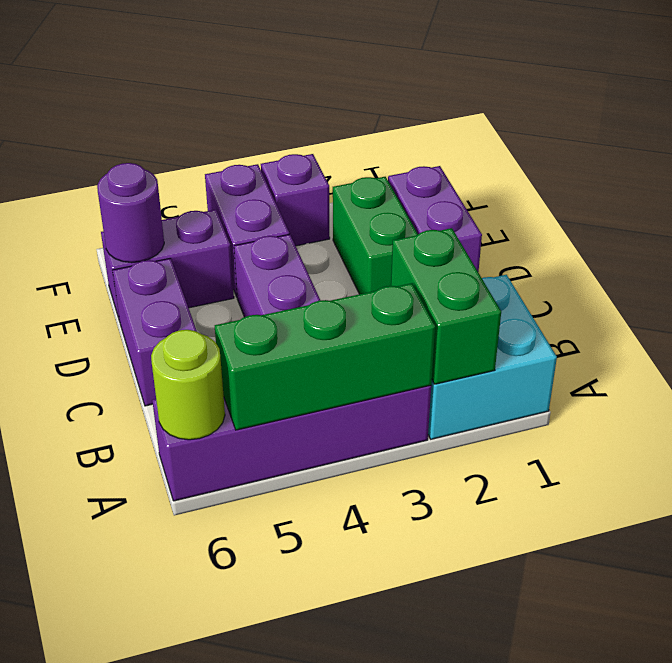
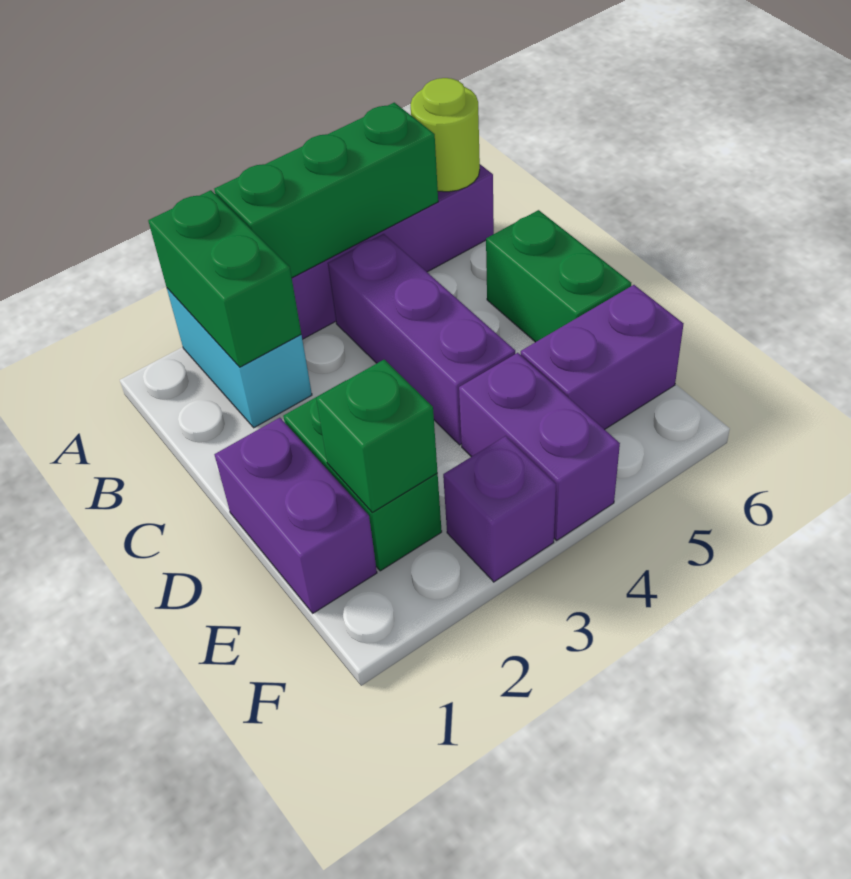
cyan brick A1:B2 level 1 -> cyan brick A2:B2 level 1
purple brick C6:D6 level 1 -> green brick C6:D6 level 1
none -> green brick E2 level 2
purple round brick E6 level 2 -> none

